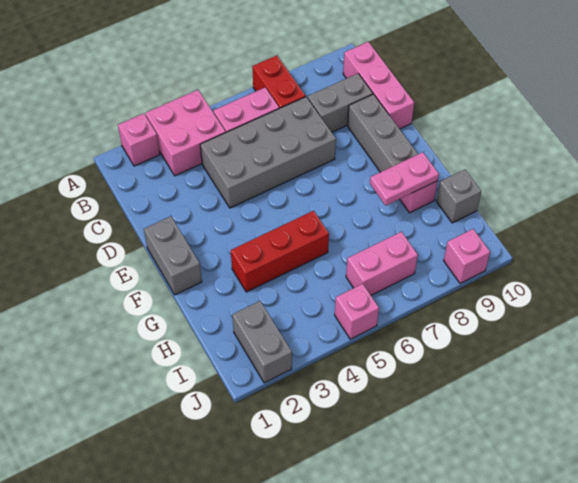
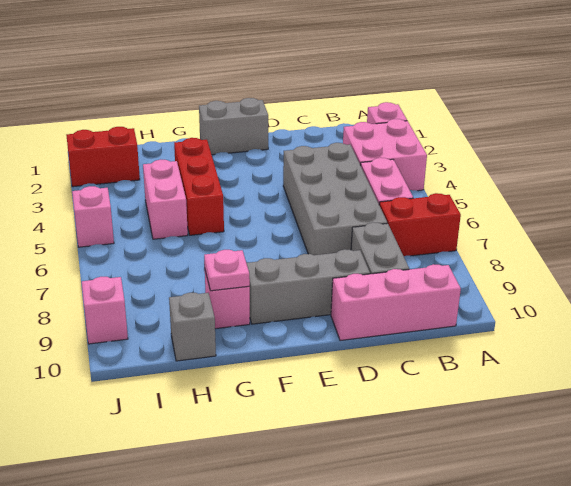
pink plate G8:G9 level 2 -> pink plate G9 level 2
grey brick I2:J2 level 1 -> red brick I2:J2 level 1
pink brick I6:I7 level 1 -> pink brick H4:H5 level 1

